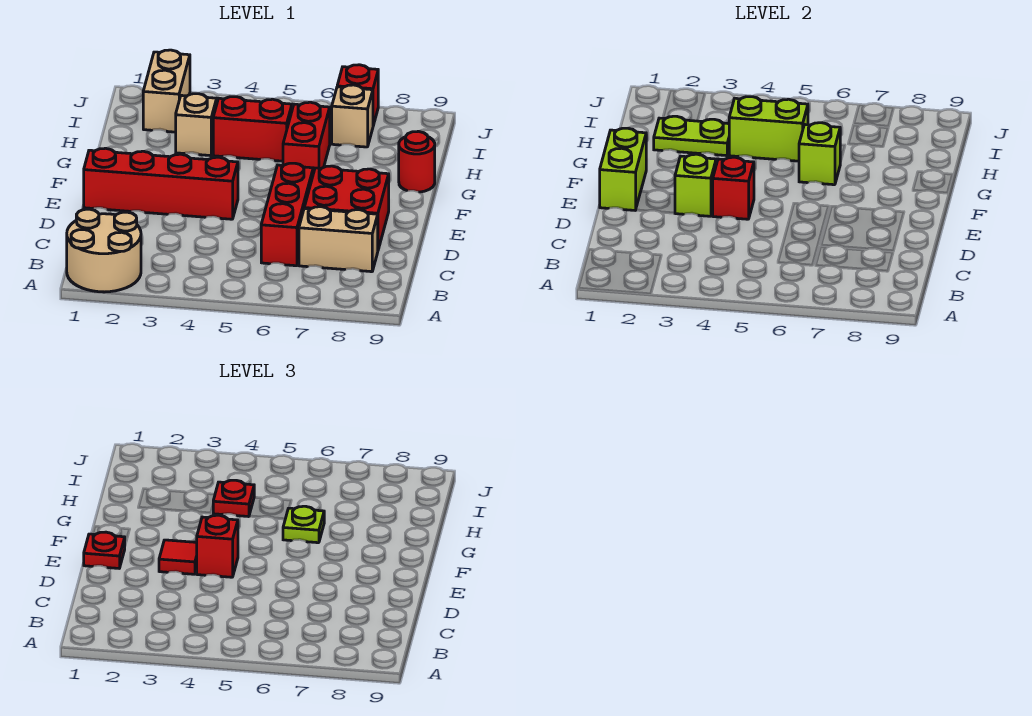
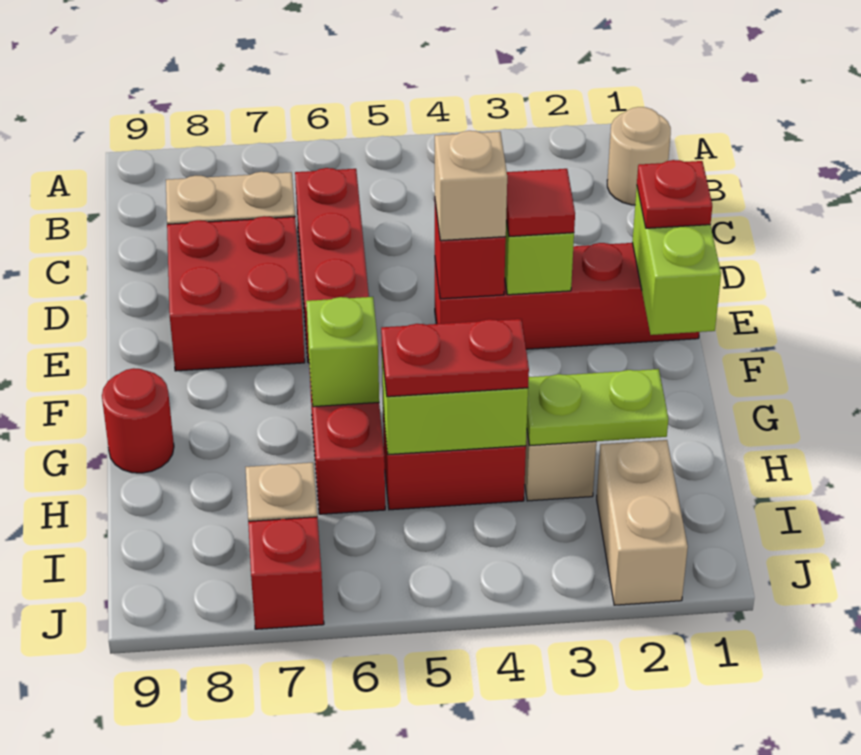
tan round brick A1:B2 level 1 -> tan round brick B1 level 1
red brick E4 level 3 -> tan brick E4 level 3
lime plate G6 level 3 -> none
red plate H4 level 3 -> red plate H4:H5 level 3

